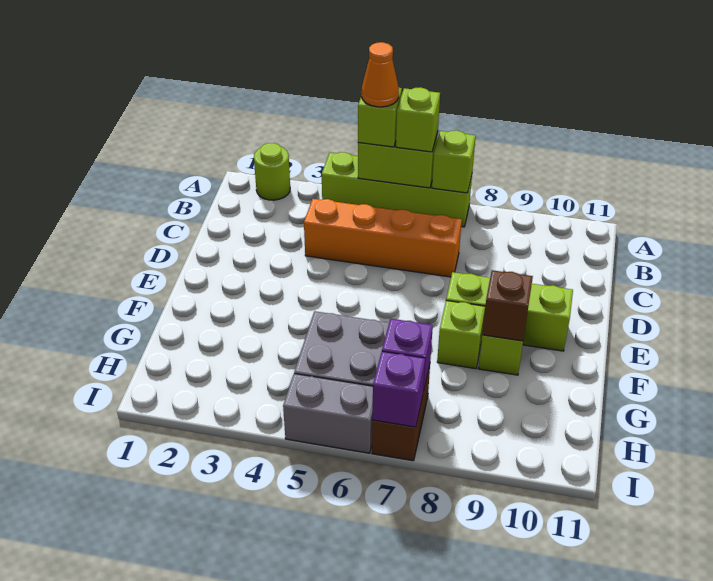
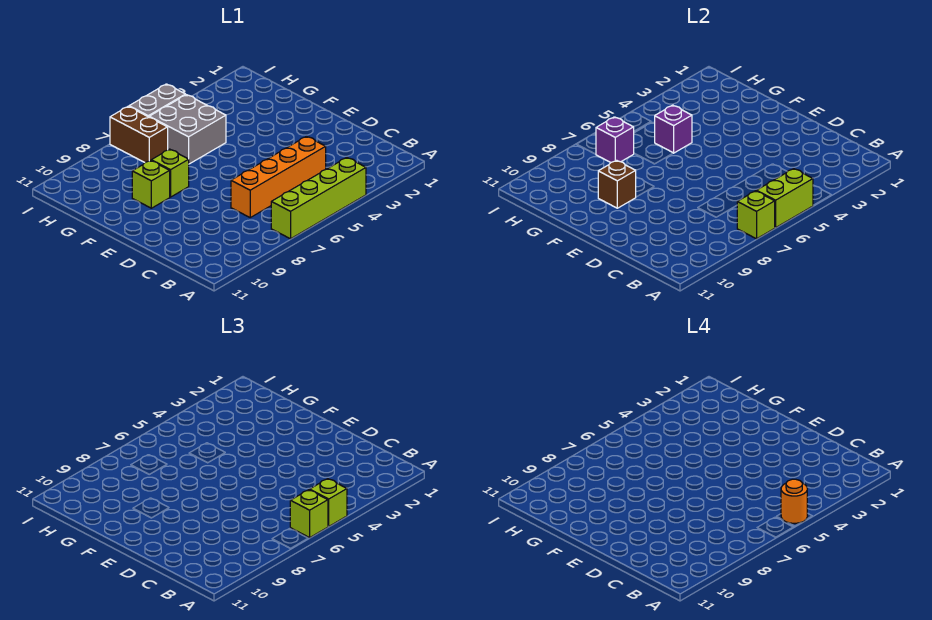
lime round brick A2 level 1 -> none
orange cone A5 level 4 -> orange round brick A5 level 4
lime brick E8:E10 level 1 -> none
purple brick I7 level 2 -> purple brick G5 level 2

